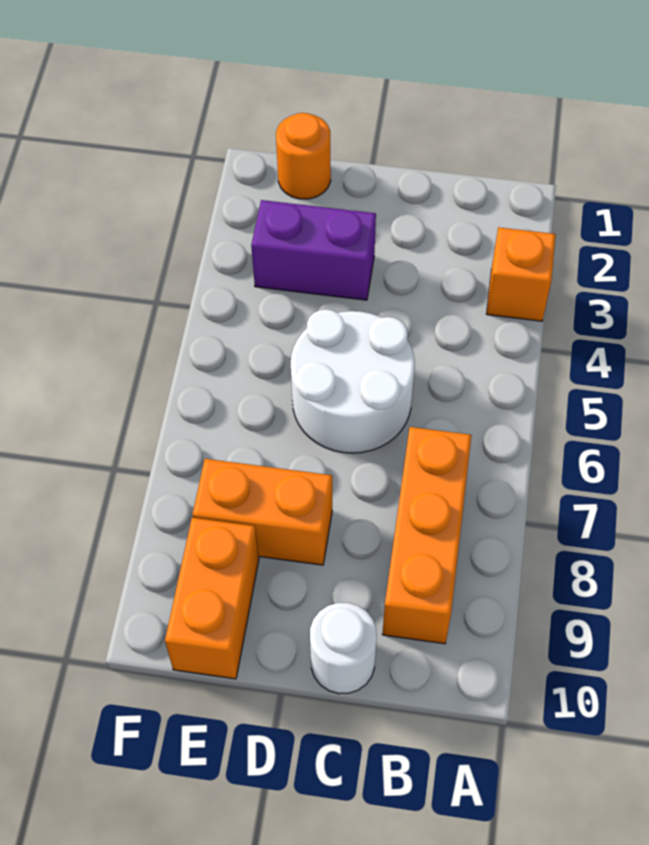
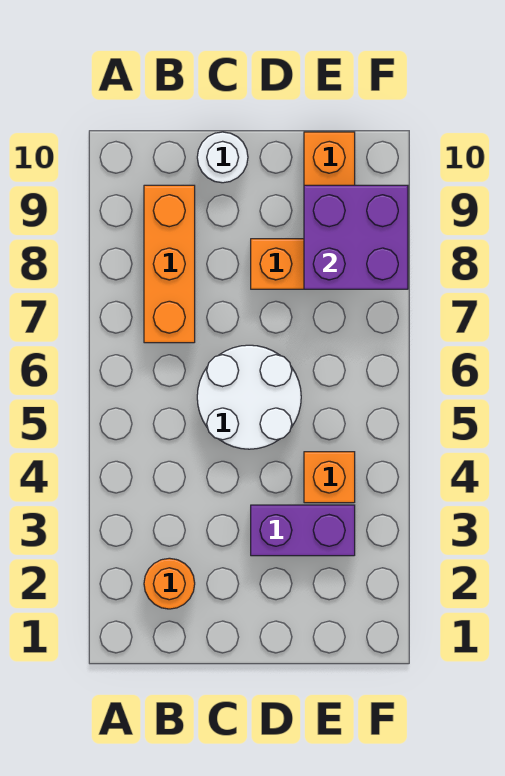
orange brick A3 level 1 -> orange brick E4 level 1
orange round brick E1 level 1 -> orange round brick B2 level 1
none -> purple brick E8:F9 level 2

